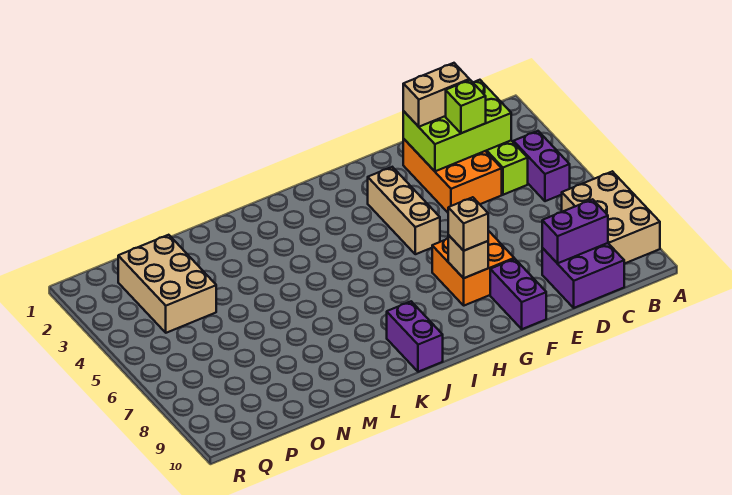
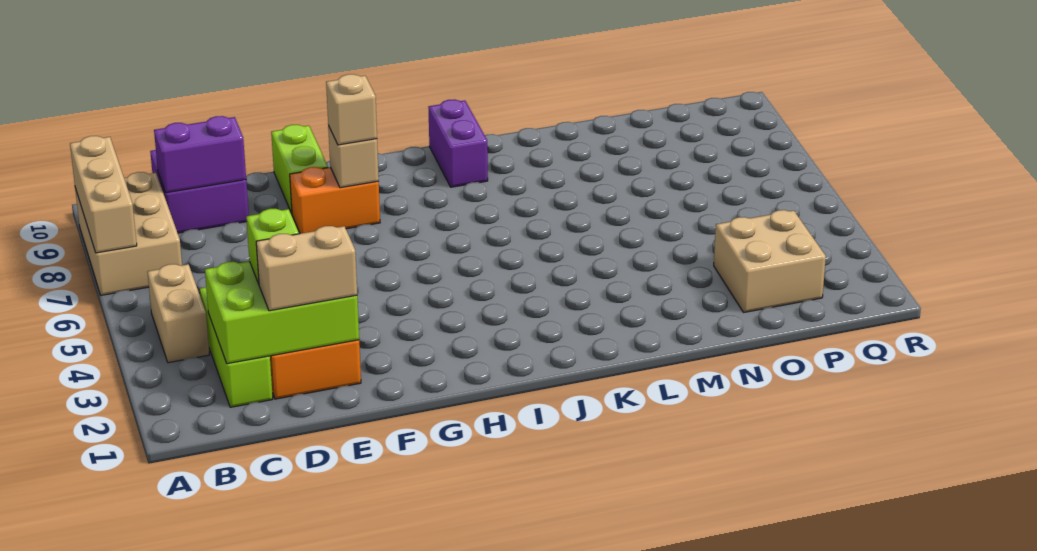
purple brick B4:B5 level 1 -> tan brick B4:B5 level 1
orange brick F7:G8 level 1 -> orange brick F8:G8 level 1
purple brick F9:F10 level 1 -> lime brick F9:F10 level 1
tan brick G3:G5 level 1 -> tan brick A7:A9 level 2
tan brick O2:P4 level 1 -> tan brick O2:P3 level 1

